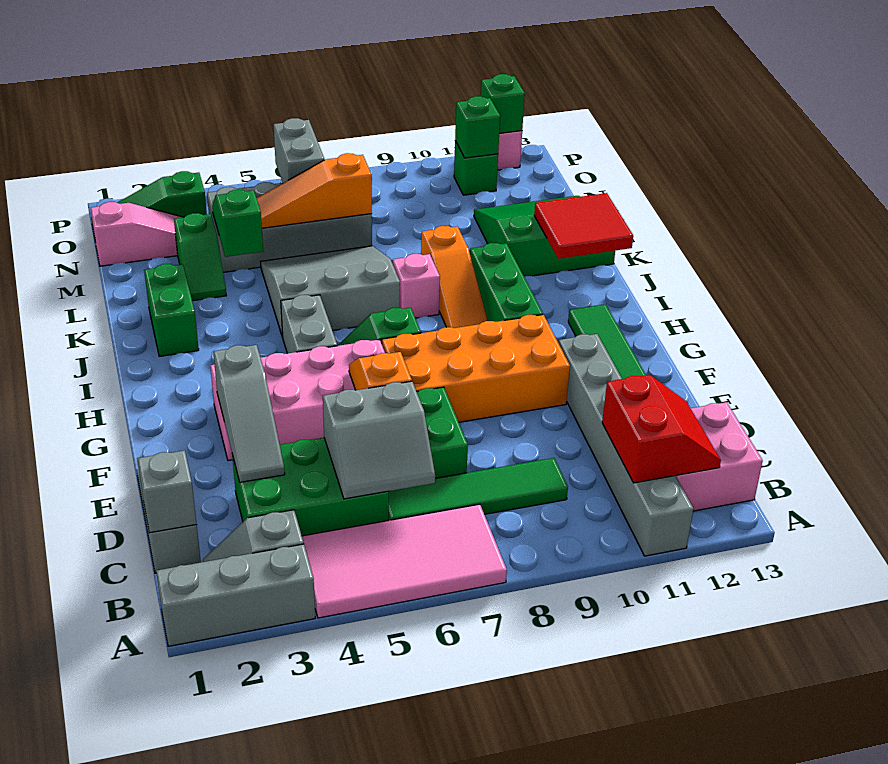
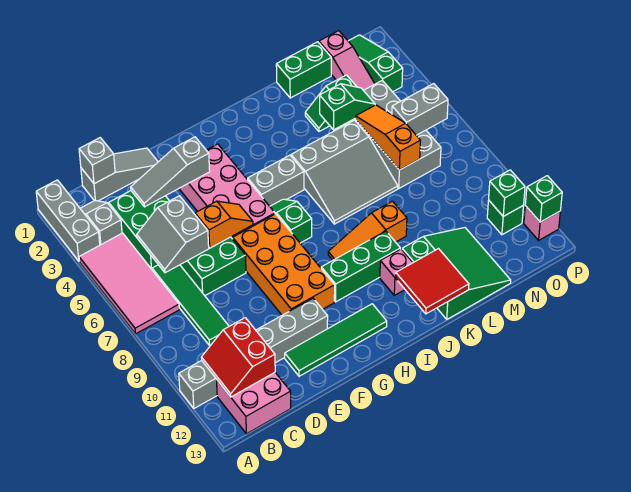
red slope B11:C12 level 2 top 11 -> red slope B11:C12 level 2 top C
green brick J2:K2 level 1 -> green brick L1:M1 level 1
grey slope J5:L7 level 1 top J -> grey slope J5:L7 level 1 top 5
pink brick J8 level 1 -> pink brick J11 level 1

